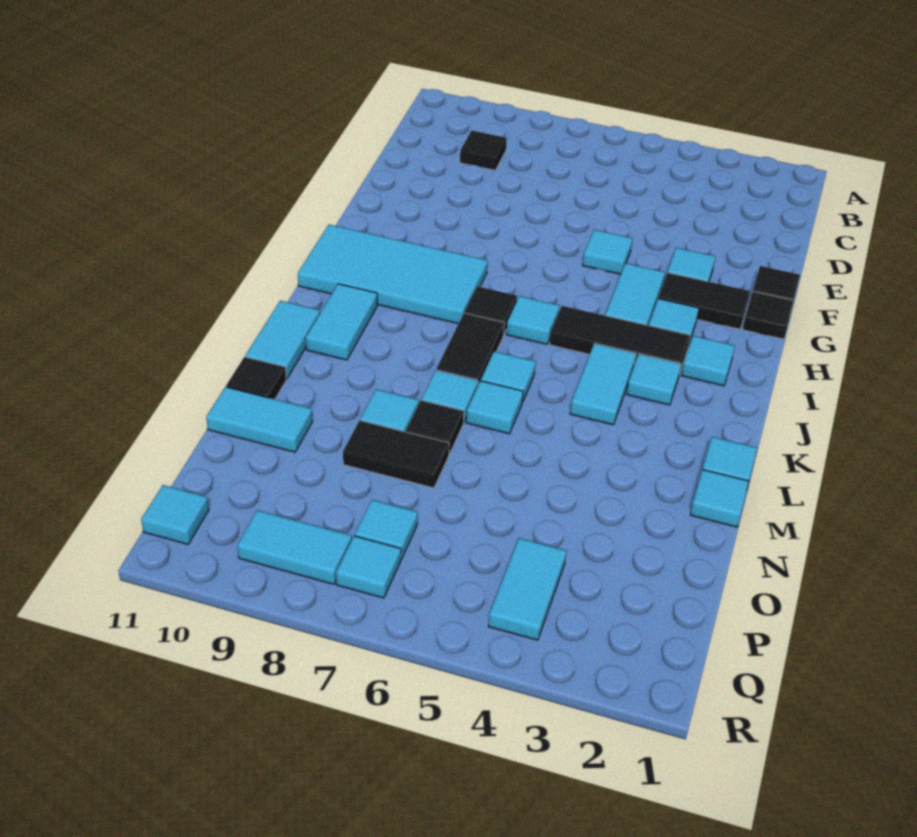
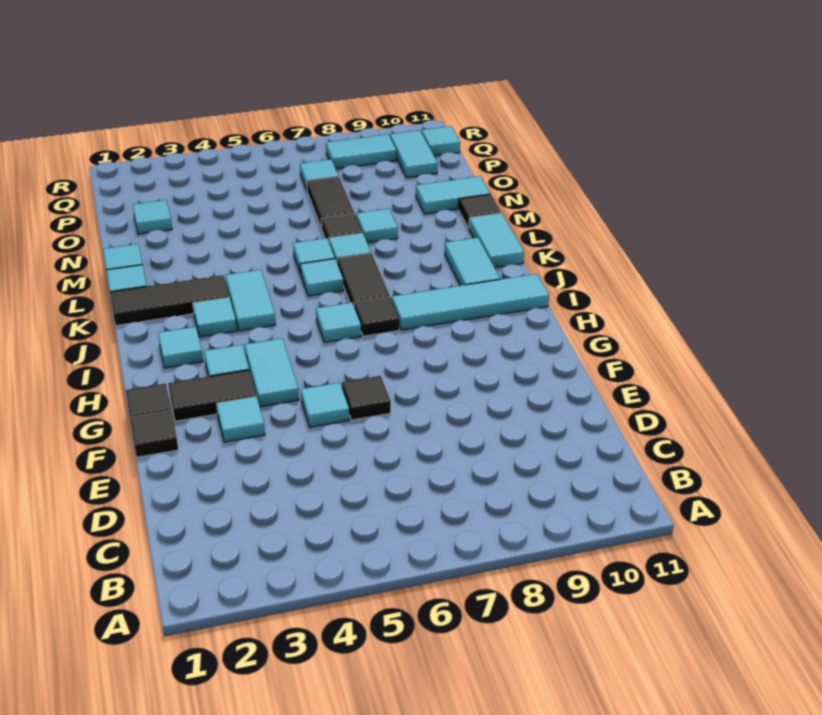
black tile C9 level 1 -> black tile F6 level 1
cyan tile H8:I11 level 1 -> cyan tile I8:I11 level 1
black tile I3:I5 level 1 -> black tile K1:K3 level 1
black tile N7:N8 level 1 -> black tile N7:O7 level 1
cyan tile P4:Q4 level 1 -> cyan tile P10:Q10 level 1
cyan tile Q7 level 1 -> cyan tile O2 level 1

